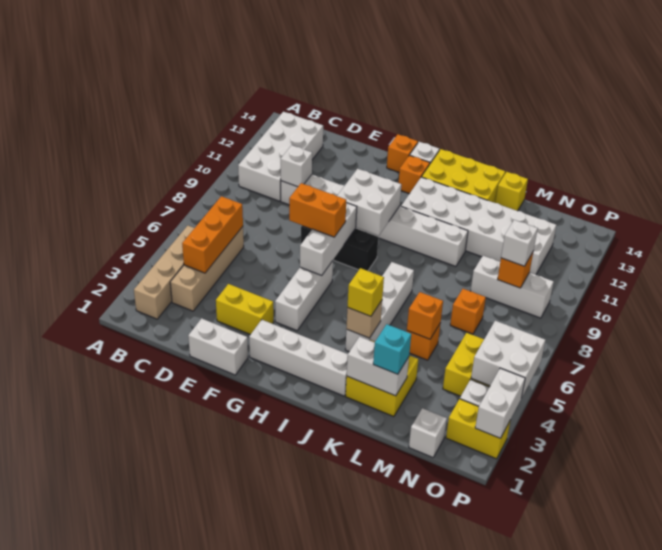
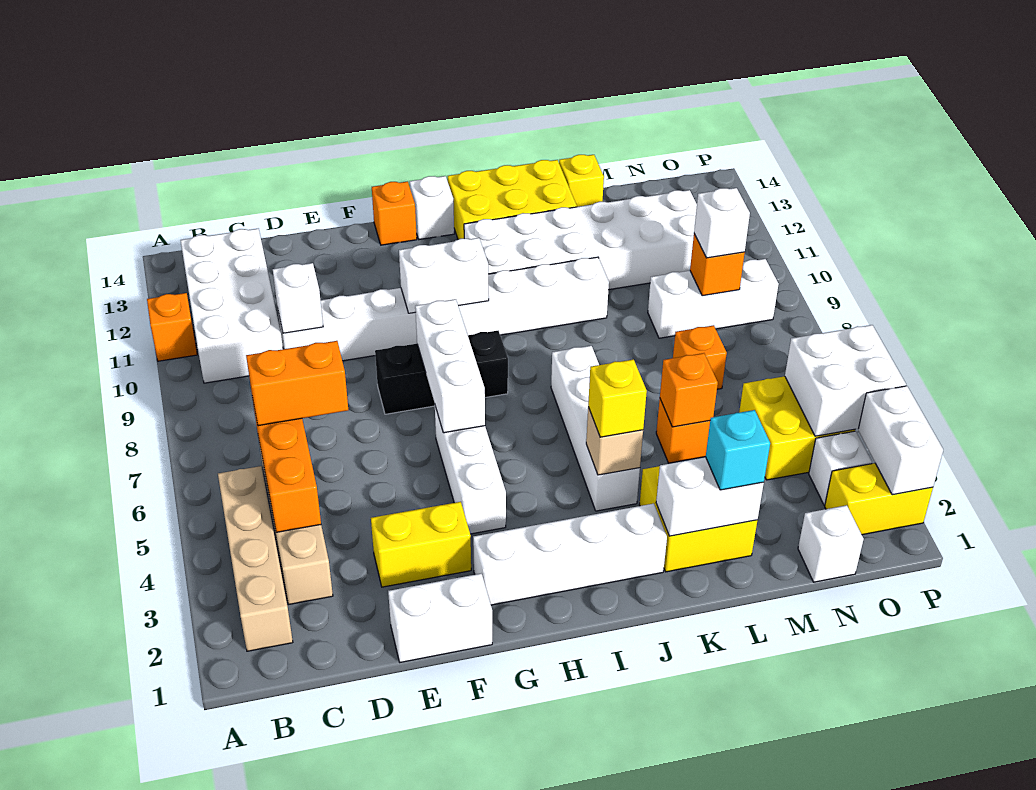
orange brick F7:G7 level 3 -> orange brick C6:D6 level 3
white brick G9:H10 level 2 -> white brick G10:H10 level 2
orange brick H13 level 1 -> orange brick A11 level 1

